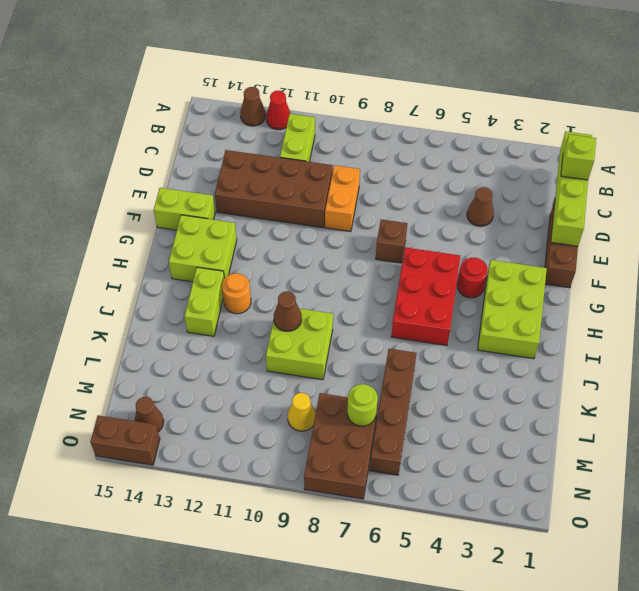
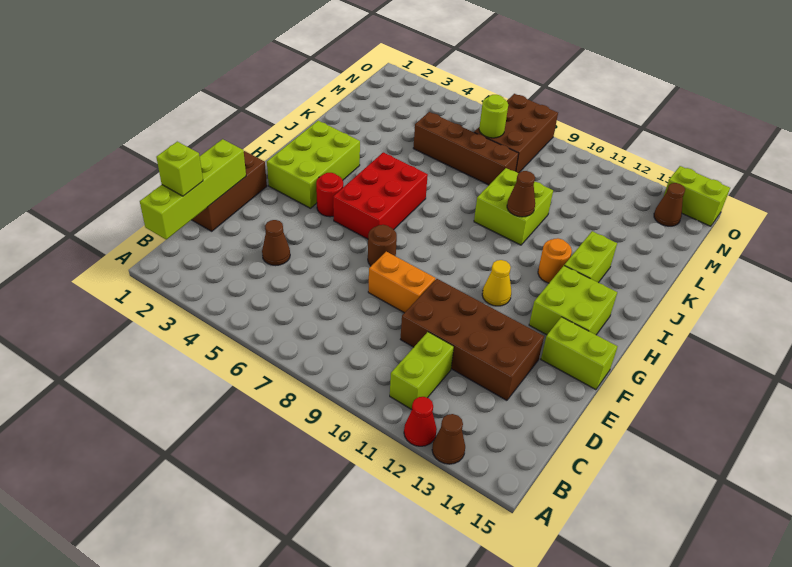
orange brick D9:E9 level 1 -> orange brick E8:E9 level 1
brown brick F7 level 1 -> brown round brick F7 level 1
brown brick K6:N6 level 1 -> brown brick L5:L8 level 1
yellow cone M9 level 1 -> yellow cone G11 level 1
brown brick O14:O15 level 1 -> lime brick O14:O15 level 1

